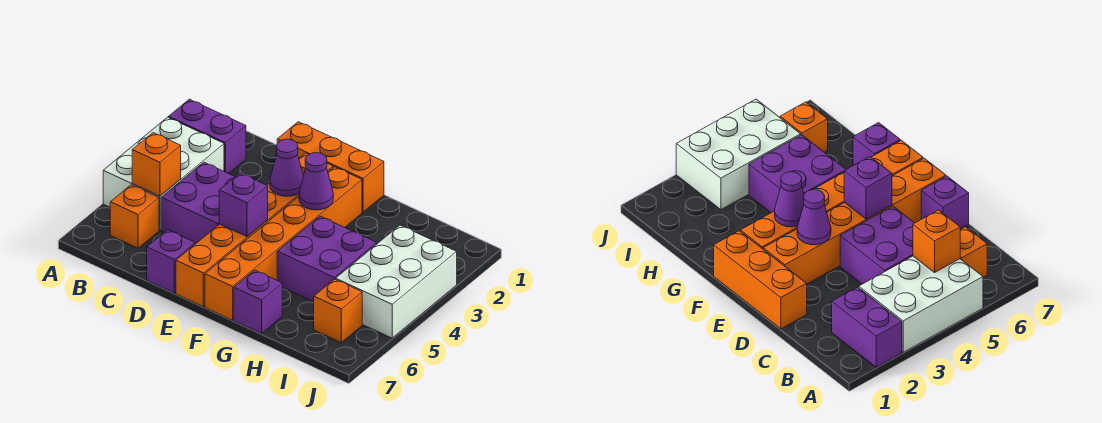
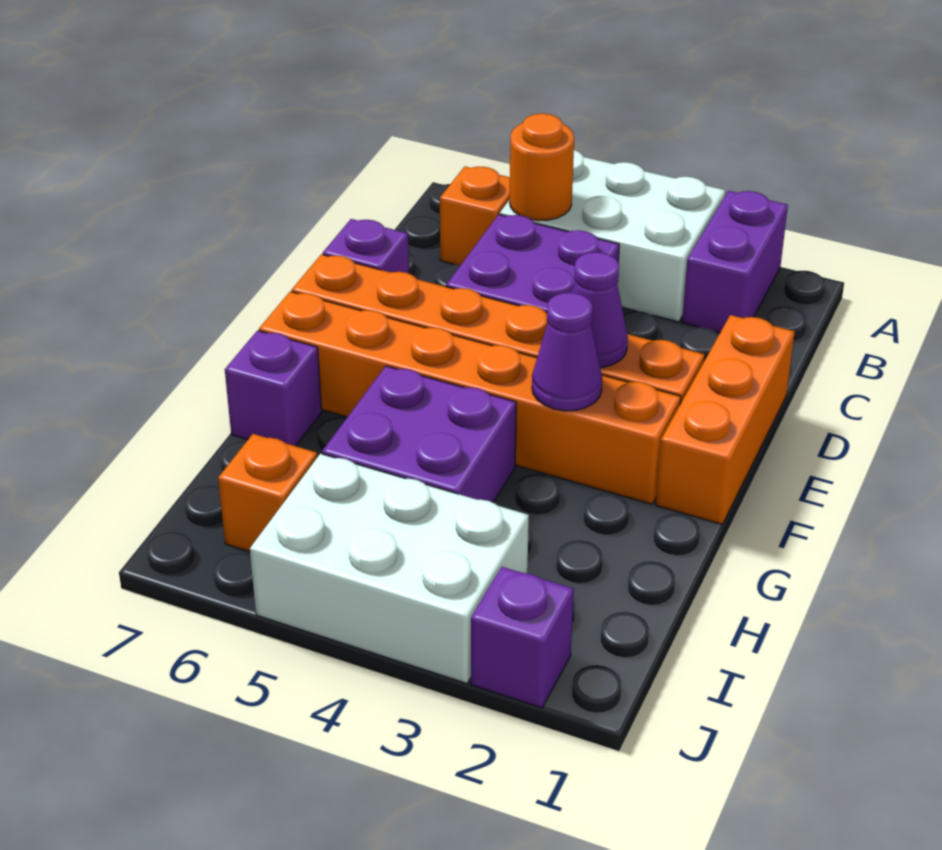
orange brick B5 level 2 -> orange round brick B5 level 2
purple brick E5 level 2 -> purple brick J2 level 1

